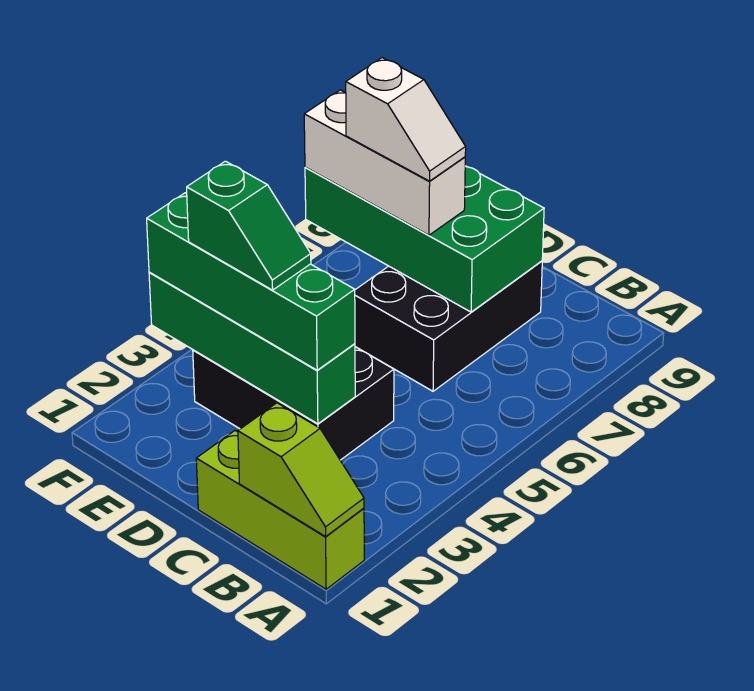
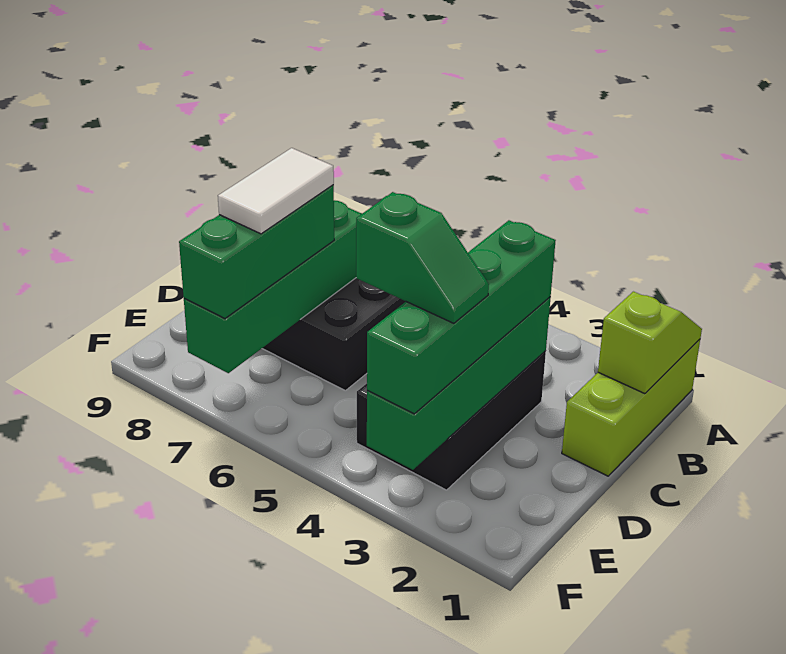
green brick C7:F8 level 2 -> green brick C7:F7 level 2
green slope D3:E3 level 4 top E -> green slope E3:E4 level 4 top 4
white brick D7:F7 level 3 -> green brick D7:F7 level 3
white slope D7:E7 level 4 top E -> white tile D7:E7 level 4

